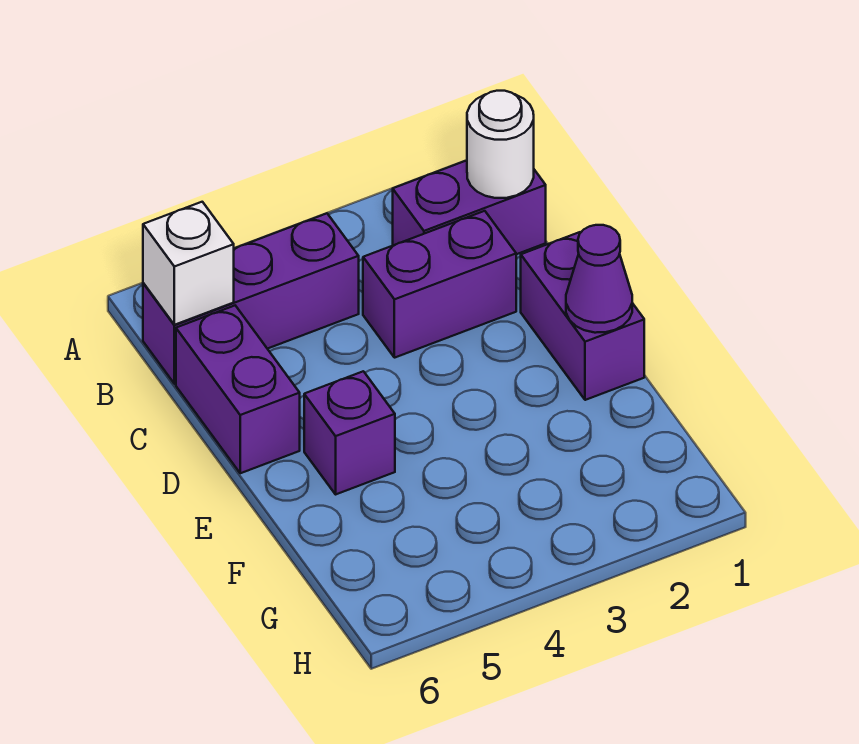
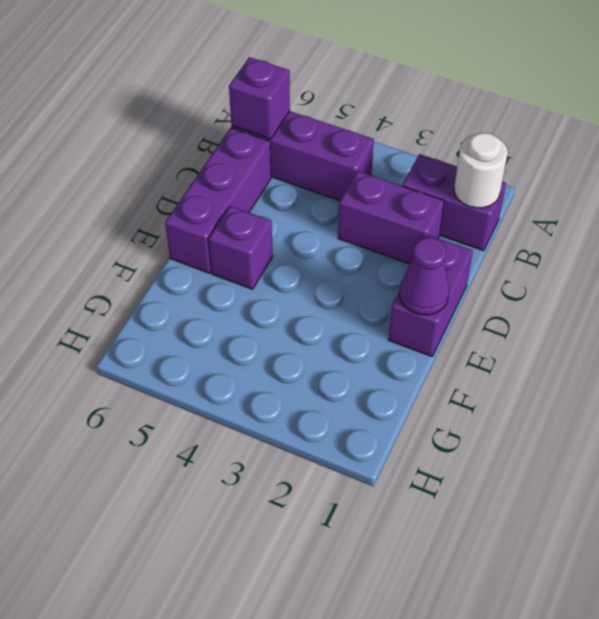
white brick B6 level 2 -> purple brick B6 level 2
purple brick C6:D6 level 1 -> purple brick C6:E6 level 1

